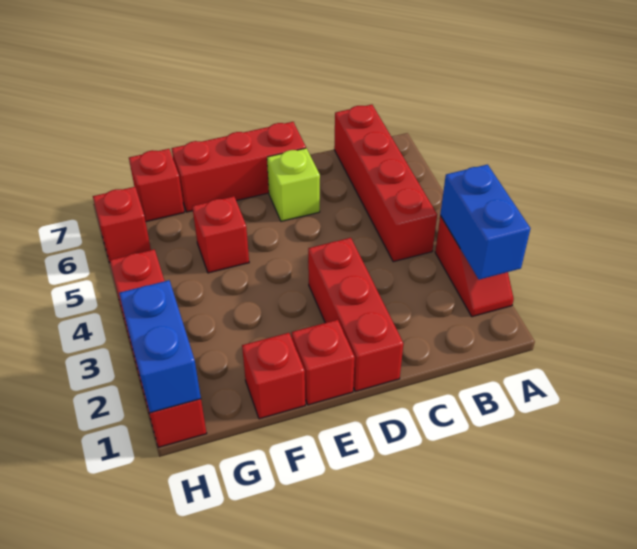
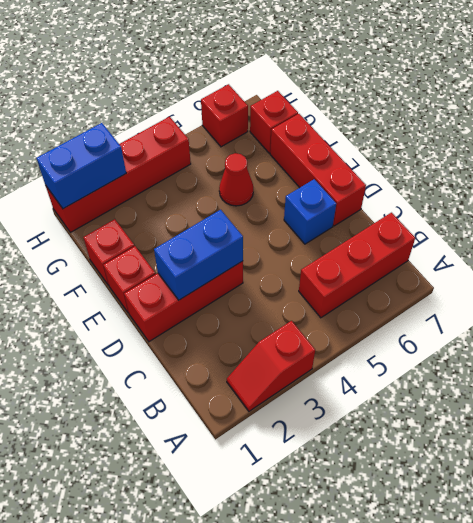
blue brick A2:A3 level 2 -> blue brick D2:D3 level 2
red brick B4:B7 level 1 -> red brick B5:B7 level 1
lime brick D6 level 1 -> blue brick D6 level 1
red brick F5 level 1 -> red cone F5 level 1

